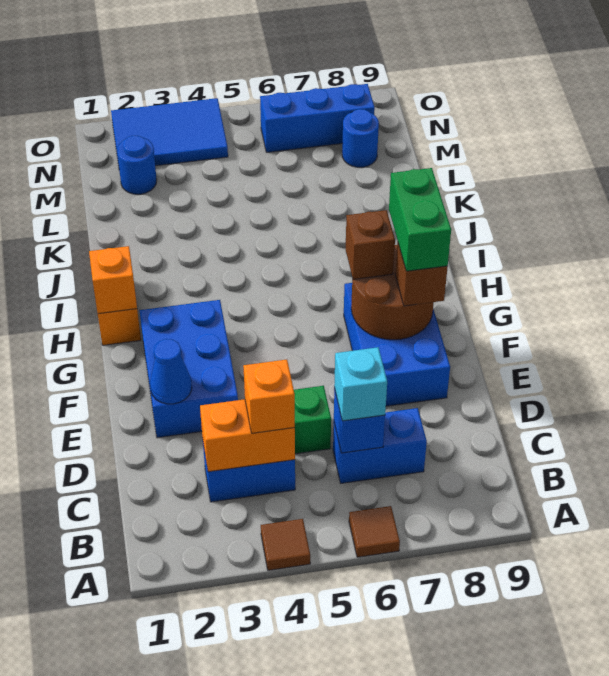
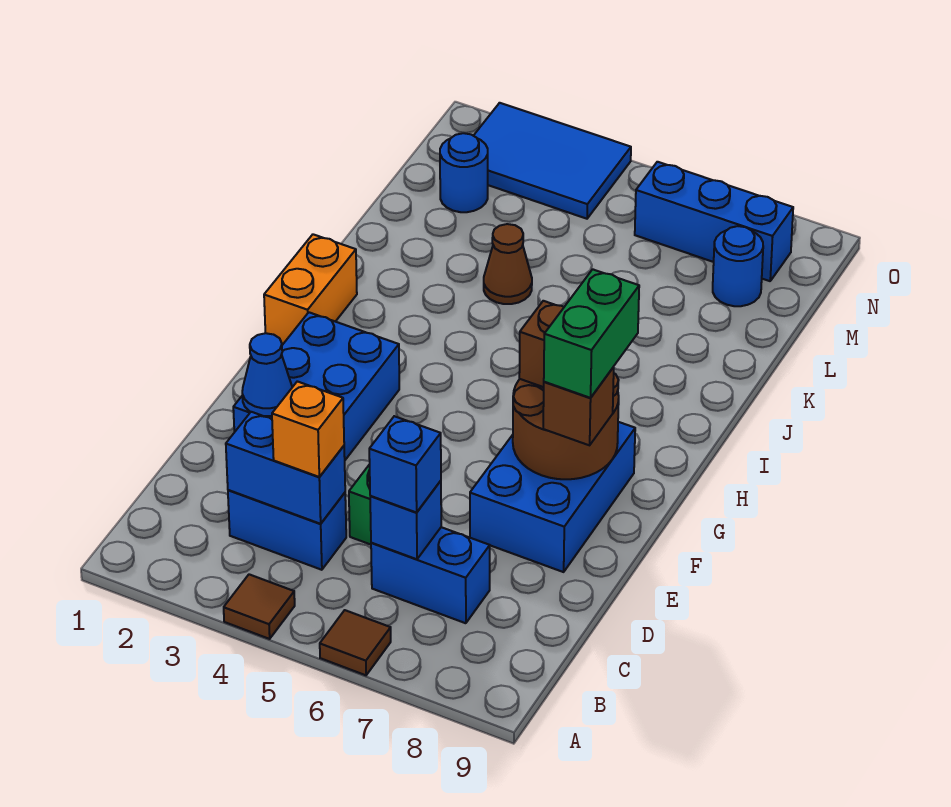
orange brick C3:C4 level 2 -> blue brick C3:C4 level 2
cyan brick C6 level 3 -> blue brick C6 level 3
orange brick H1 level 2 -> none
none -> brown cone K4 level 1

